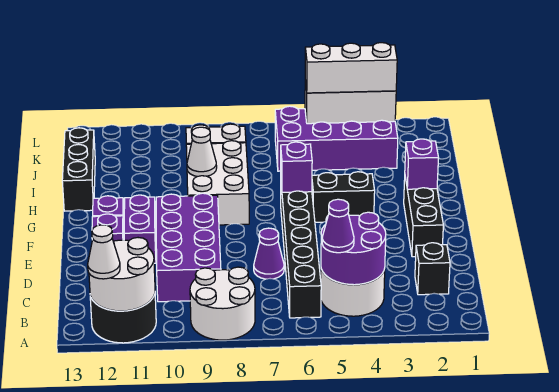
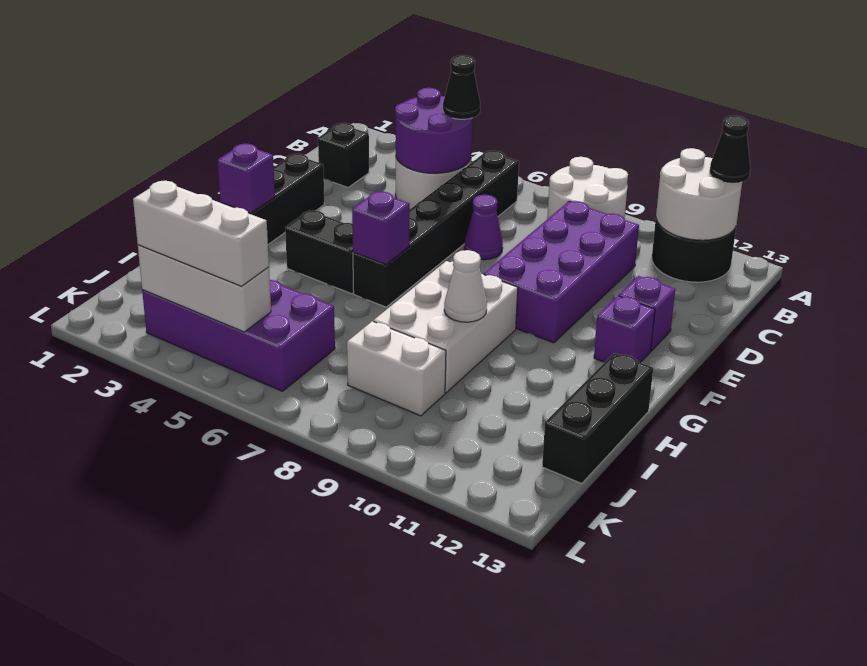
white cone A12 level 3 -> black cone A12 level 3
purple cone B5 level 3 -> black cone B5 level 3
purple brick E11:F11 level 1 -> none

